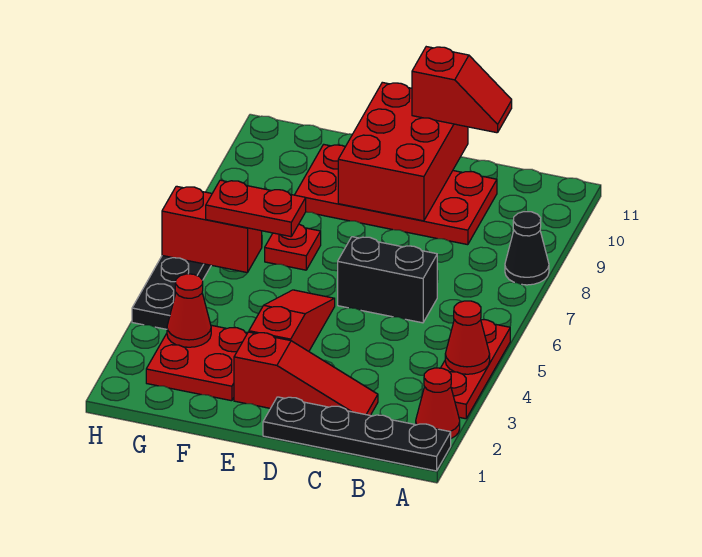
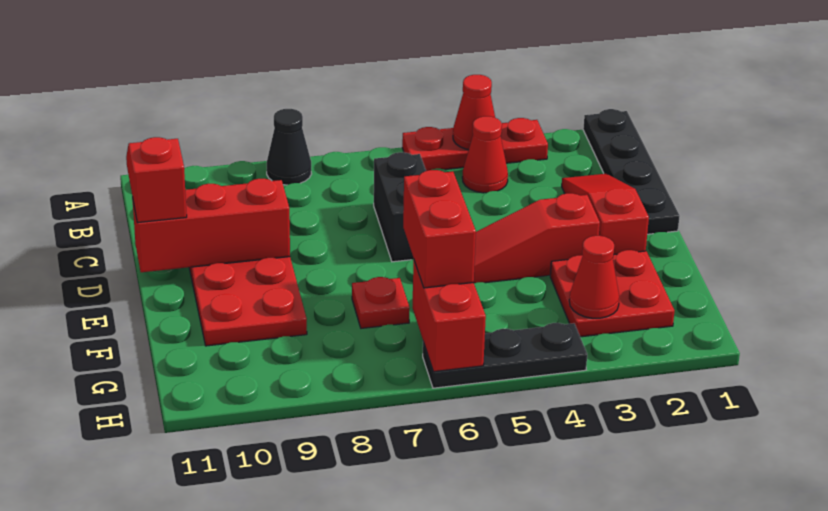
red cone A2 level 1 -> red cone B4 level 1
red brick D9:E11 level 2 -> red brick D9:D11 level 2
red plate F6:G6 level 3 -> red brick F6:G6 level 3

